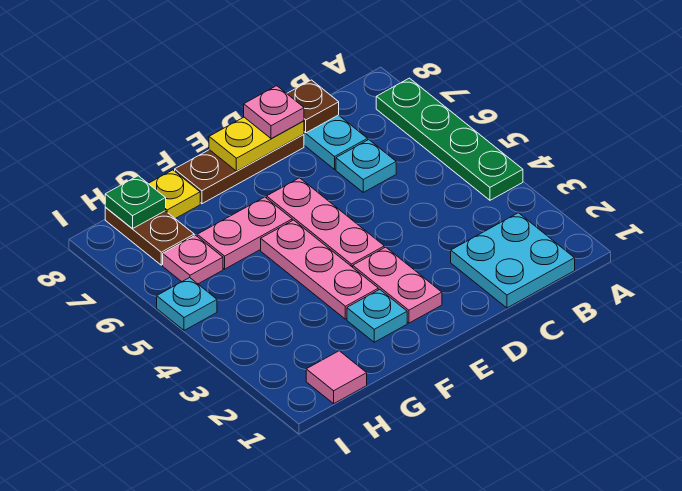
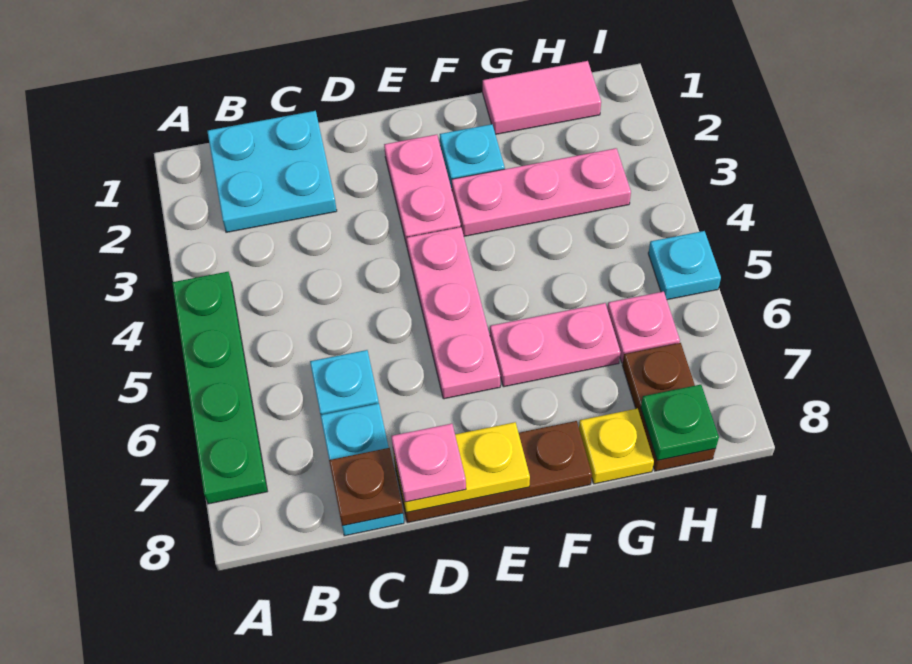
pink plate F3:F5 level 1 -> pink plate F3:H3 level 1
pink tile H1 level 1 -> pink tile G1:H1 level 1

